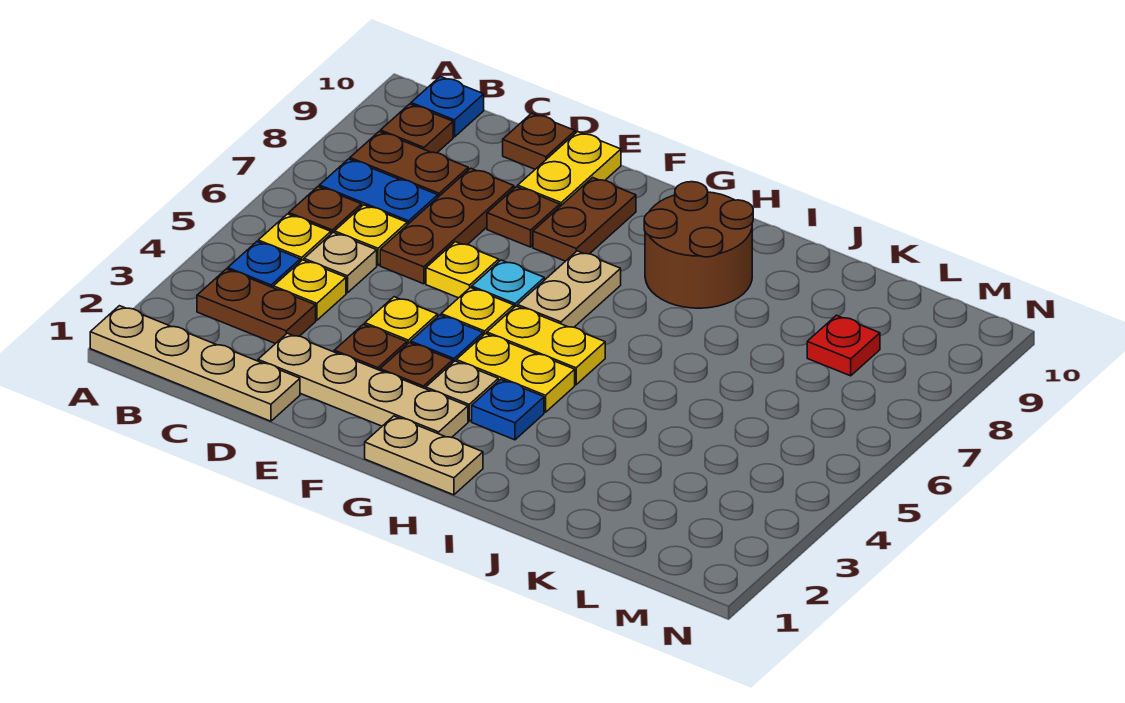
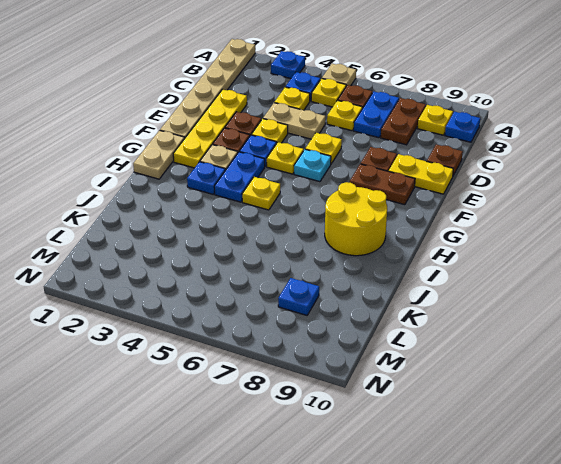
tan plate A1:D1 level 1 -> tan plate A1:F1 level 1
none -> blue plate A3 level 1
brown plate B3:C3 level 1 -> none
brown plate B9 level 1 -> yellow plate B9 level 1
tan plate C5 level 1 -> tan plate A5 level 1
tan plate D2:G2 level 1 -> yellow plate D2:G2 level 1
brown plate D6:D8 level 1 -> none
yellow plate G4:H4 level 1 -> blue plate G4:H4 level 1
yellow plate G5:H5 level 1 -> yellow plate H5 level 1
tan plate G6:G7 level 1 -> tan plate D4:D5 level 1
brown round brick H8:I9 level 1 -> yellow round brick H8:I9 level 1
red plate L8 level 1 -> blue plate L8 level 1

